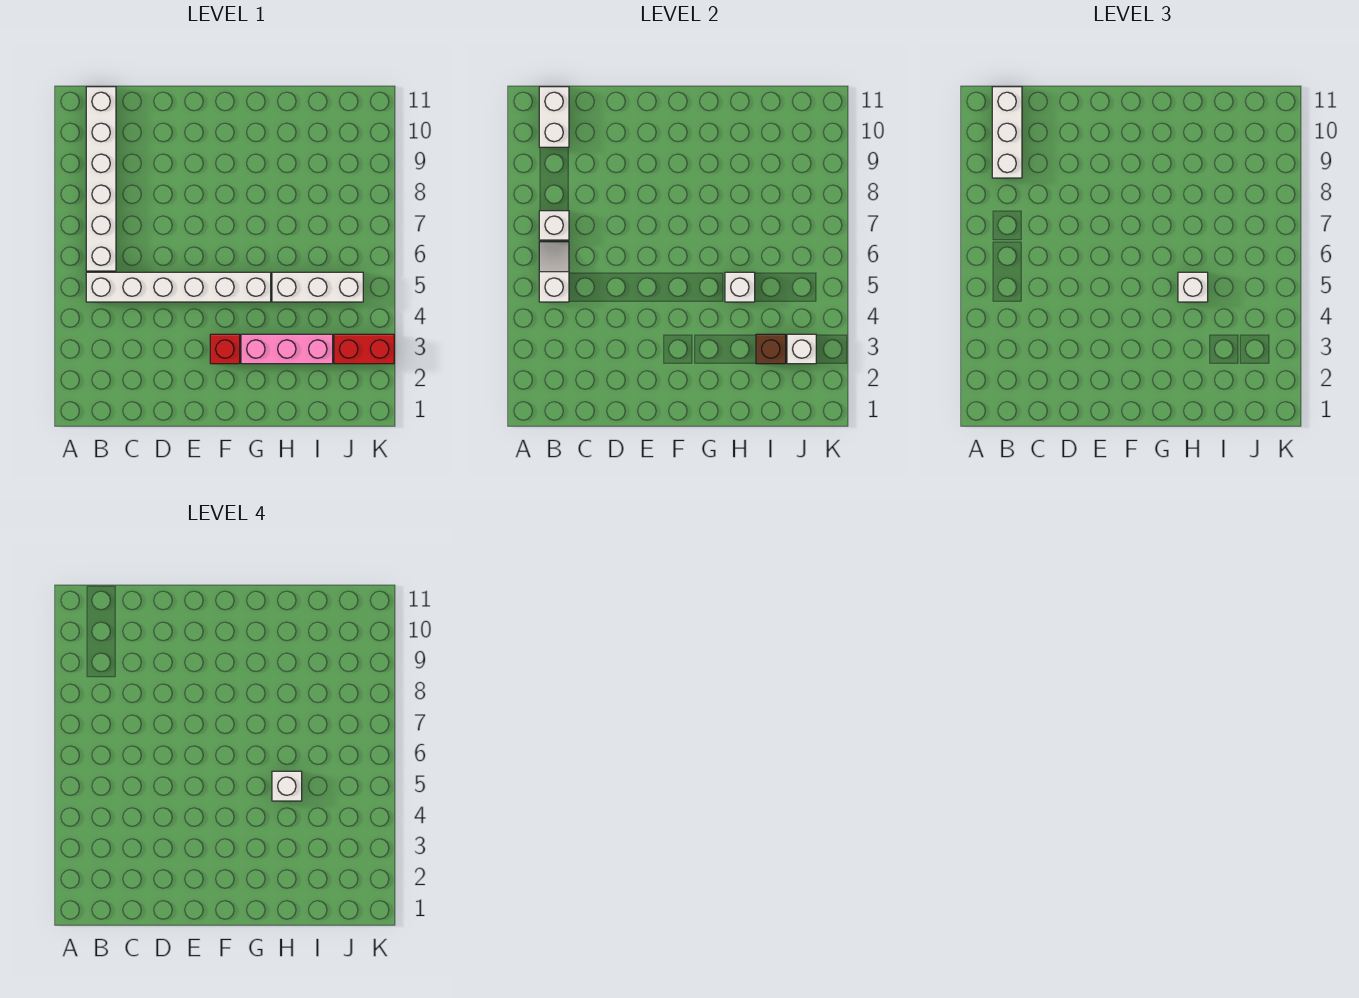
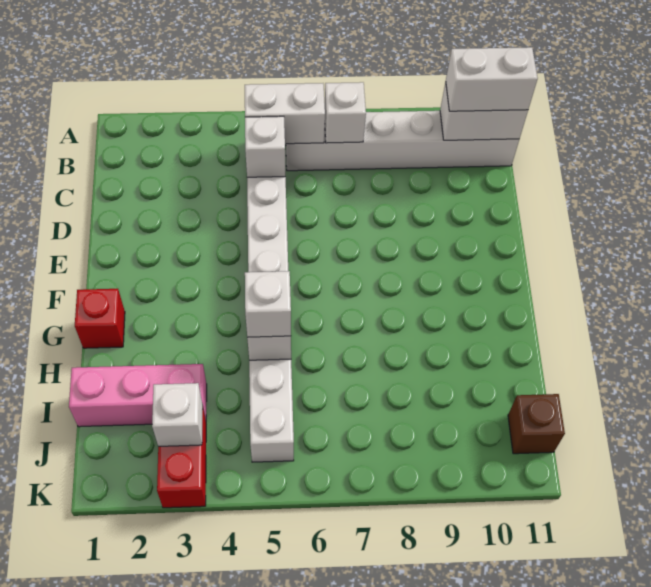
white slope B5:B6 level 2 top 5 -> white brick B5:B6 level 2
white brick B9:B11 level 3 -> white brick B10:B11 level 3
red brick F3 level 1 -> red brick G1 level 1
pink brick G3:I3 level 1 -> pink brick I1:I3 level 1
white brick H5 level 4 -> white brick C5 level 2
brown brick I3 level 2 -> brown brick J11 level 1

